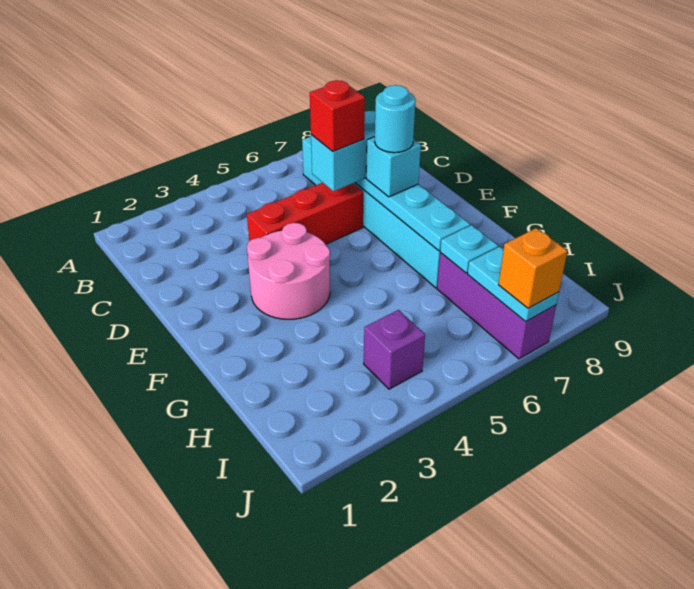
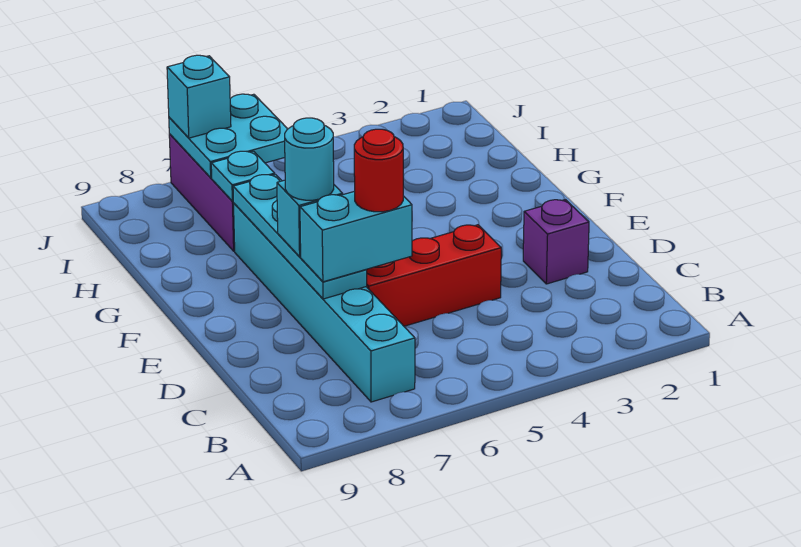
red brick D6 level 4 -> red round brick D6 level 4
pink round brick E3:F4 level 1 -> none
purple brick I4 level 1 -> purple brick D2 level 1
cyan plate I7:J7 level 2 -> cyan plate I6:J7 level 2
orange brick J7 level 3 -> cyan brick J7 level 3

